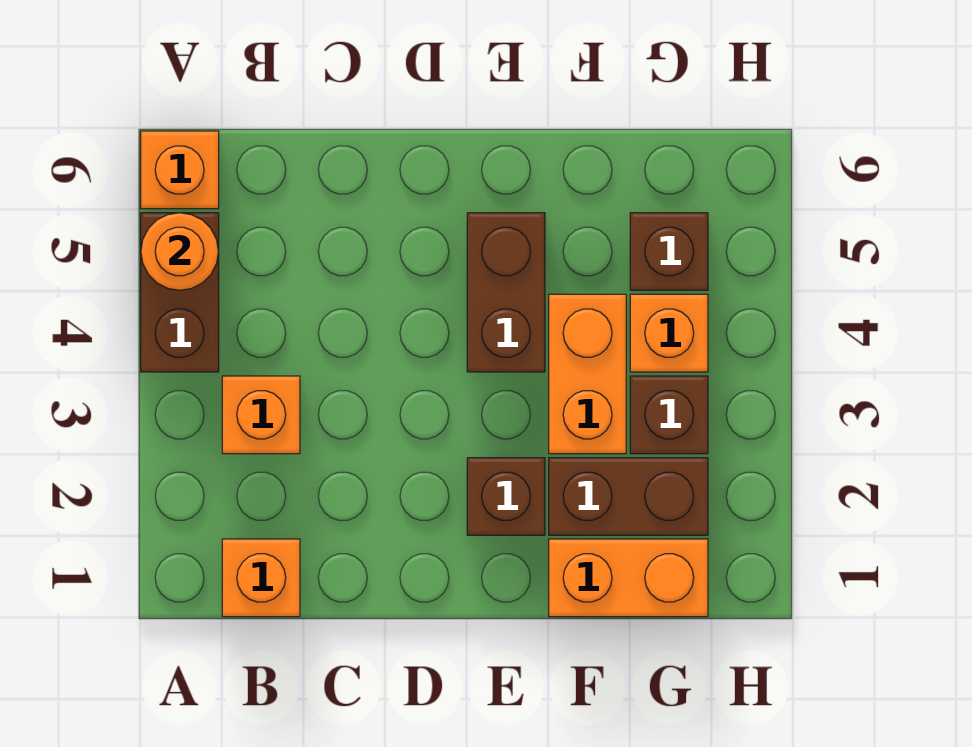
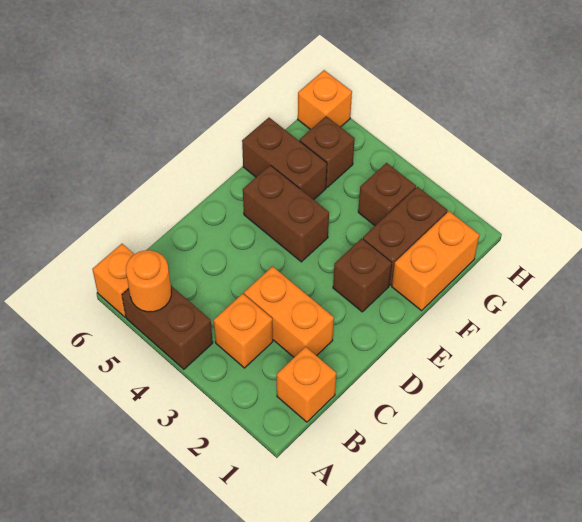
orange brick F3:F4 level 1 -> orange brick C2:C3 level 1
none -> brown brick F5:F6 level 1
orange brick G4 level 1 -> orange brick H6 level 1

